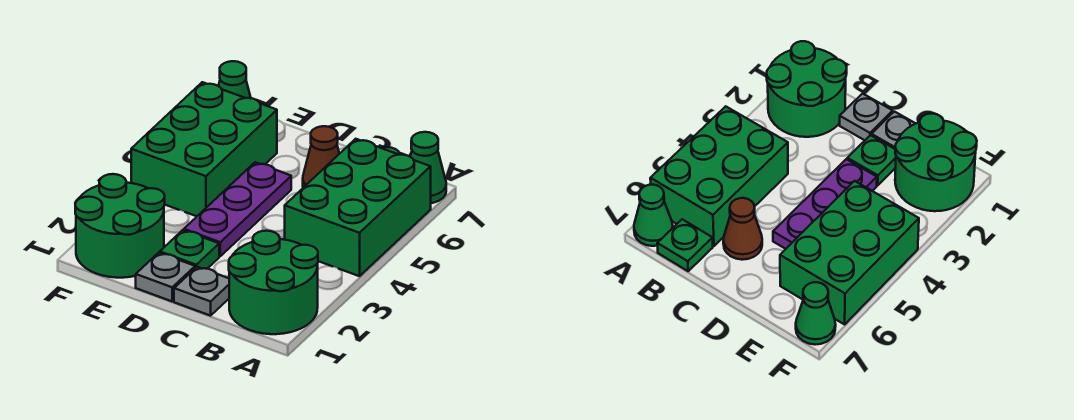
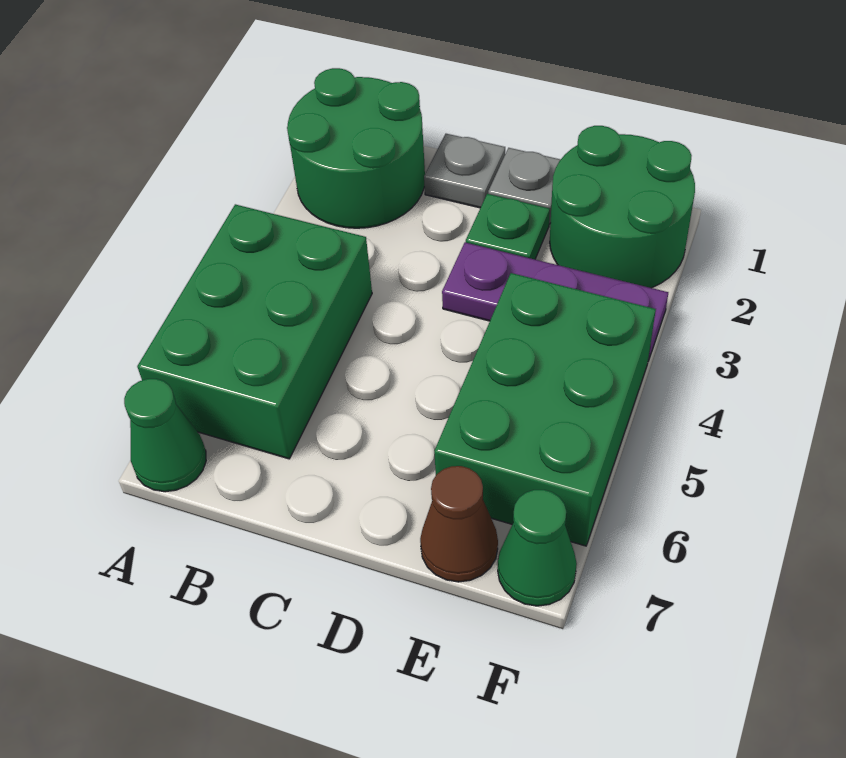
green plate B7 level 1 -> none
brown cone C6 level 1 -> brown cone E7 level 1
purple plate D3:D5 level 1 -> purple plate D3:F3 level 1

